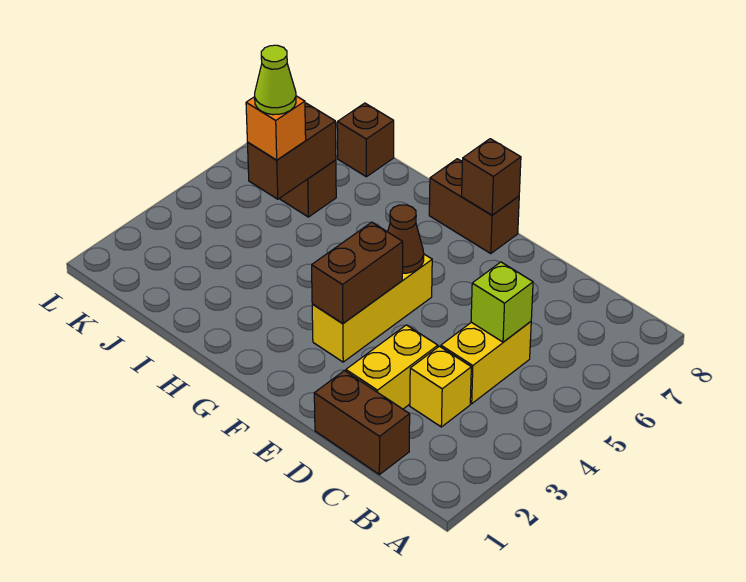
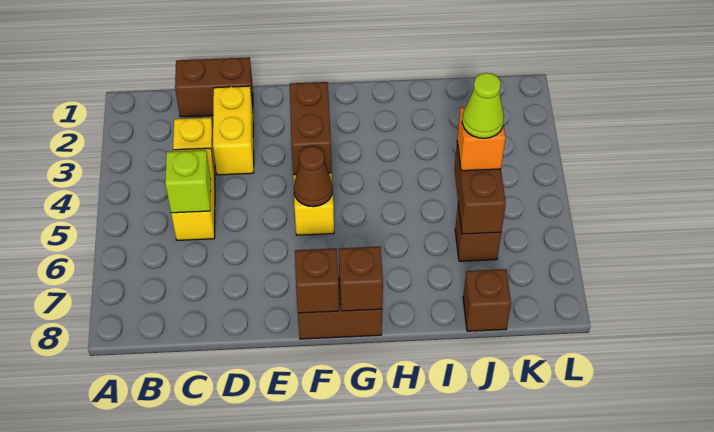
none -> brown brick G8 level 2

